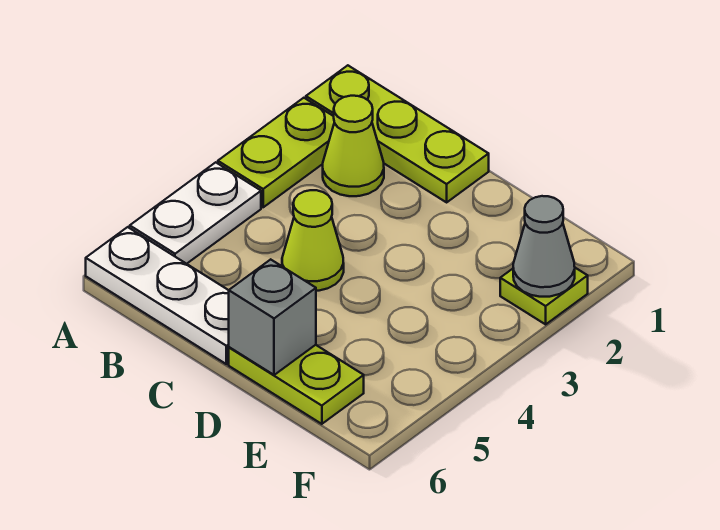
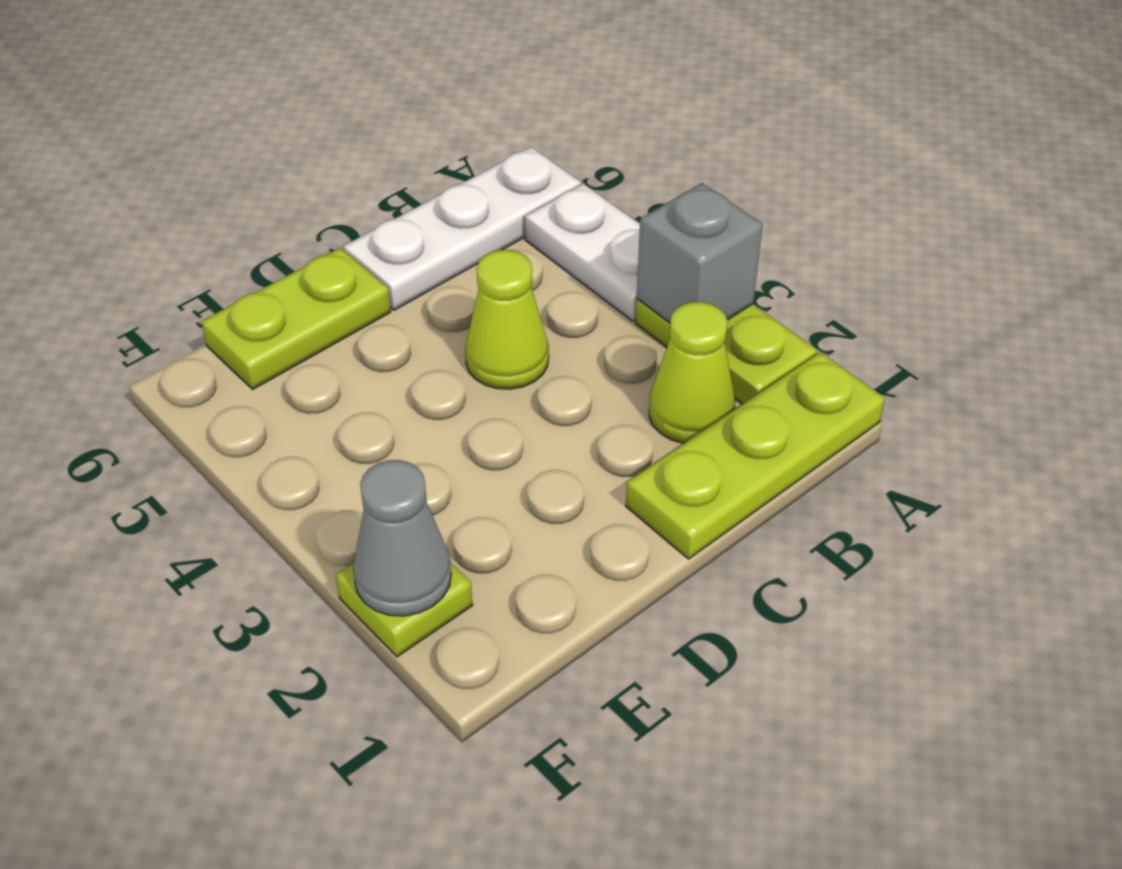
grey brick D6 level 2 -> grey brick A3 level 2

